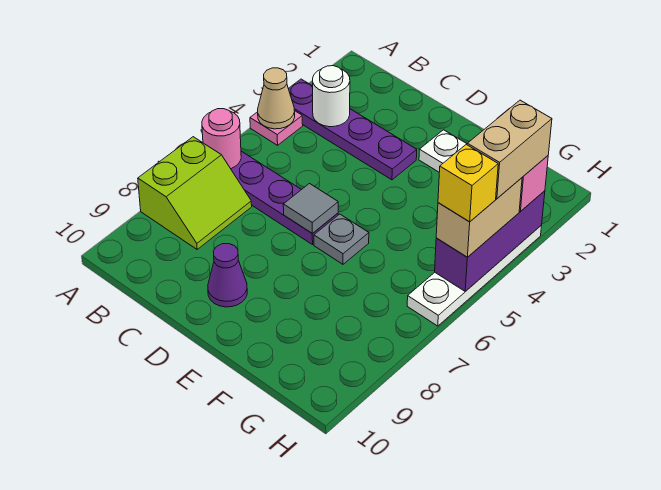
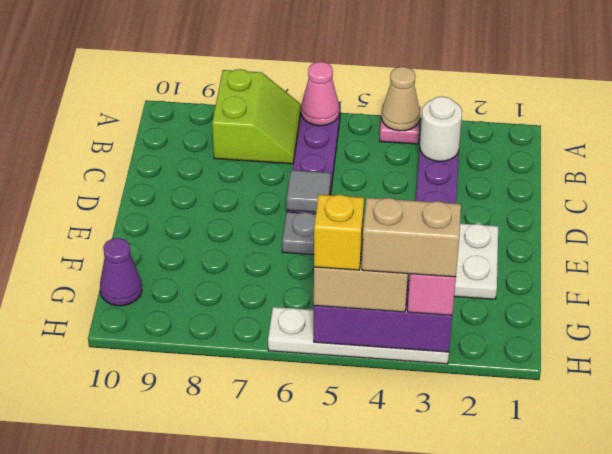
pink round brick A6 level 2 -> pink cone A6 level 2
lime slope A7:B8 level 1 top A -> lime slope A7:B8 level 1 top 8
purple cone D9 level 1 -> purple cone G10 level 1

